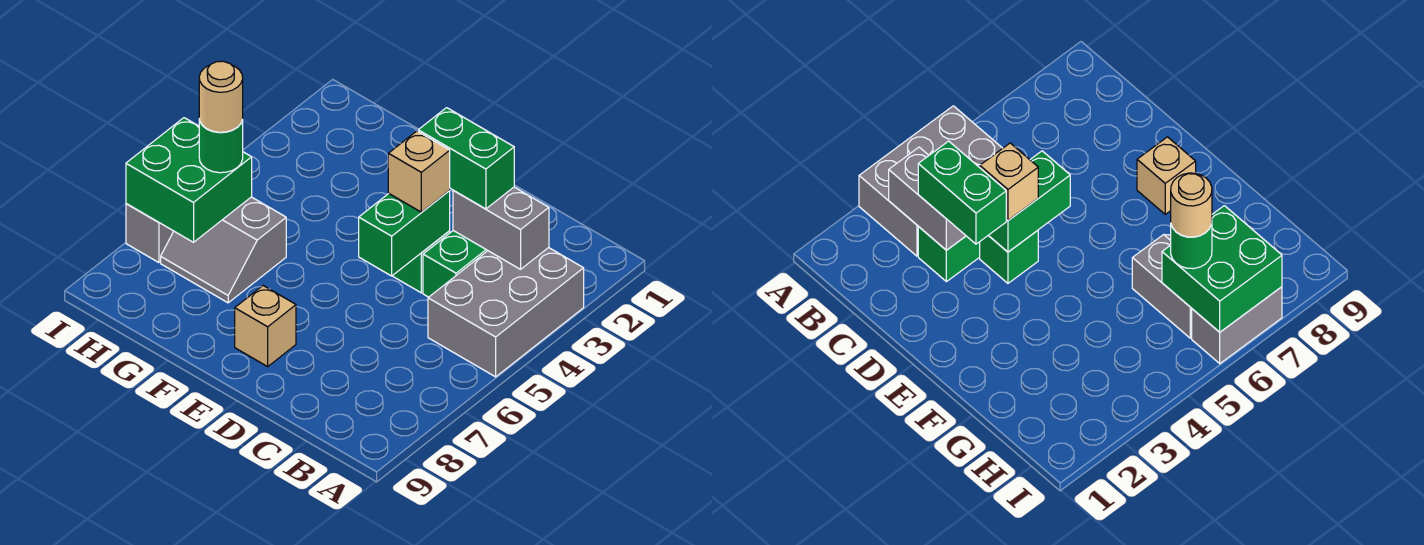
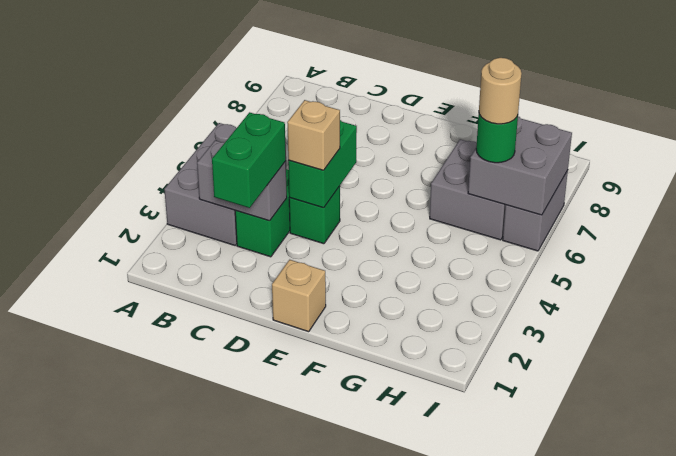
green brick C3:D3 level 3 -> green brick C2:C3 level 3
tan brick E8 level 1 -> tan brick E1 level 1
grey slope G6:H7 level 1 top 6 -> grey brick G6:H7 level 1
green brick H6:I7 level 2 -> grey brick H6:I7 level 2

